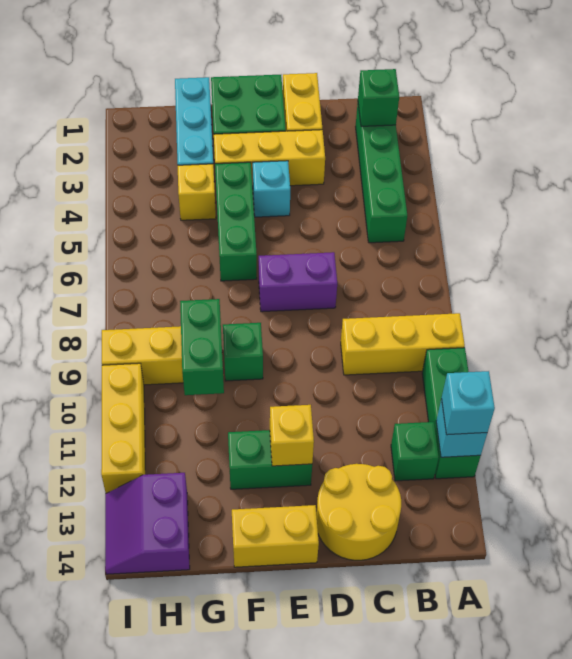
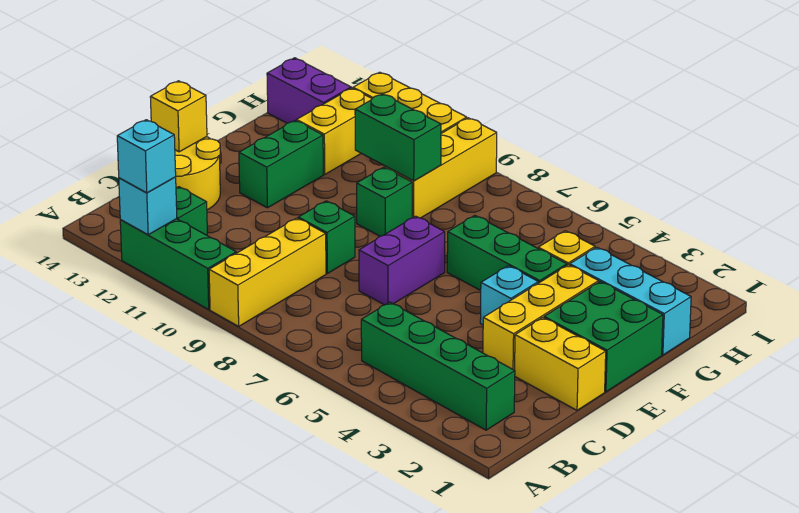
green brick B2 level 2 -> green brick D9 level 1
yellow brick E12 level 2 -> yellow brick D14 level 2
yellow brick E14:F14 level 1 -> yellow brick G12:H12 level 1

